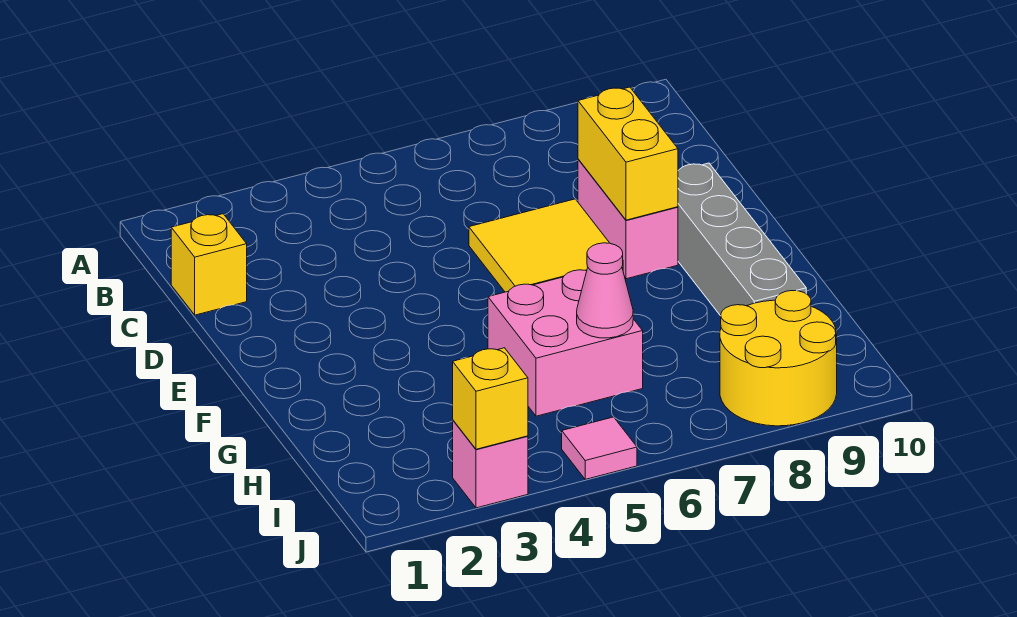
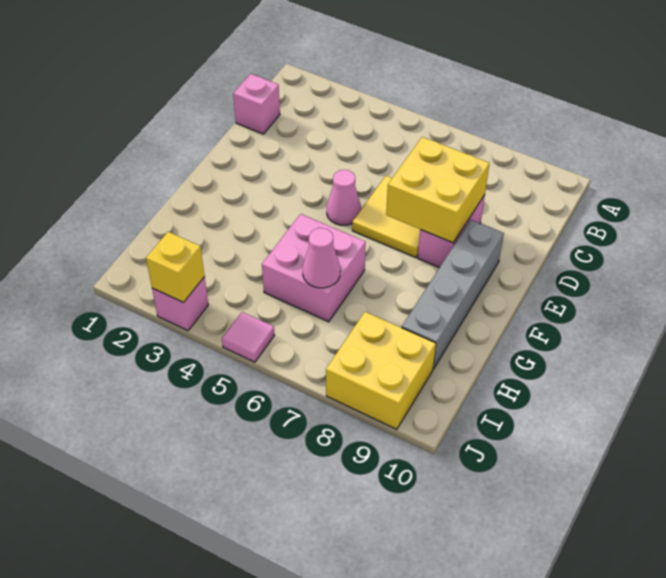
yellow brick C1 level 1 -> pink brick C1 level 1
yellow brick D8:E8 level 2 -> yellow brick D7:E8 level 2
none -> pink cone E5 level 1
yellow round brick I8:J9 level 1 -> yellow brick I8:J9 level 1

